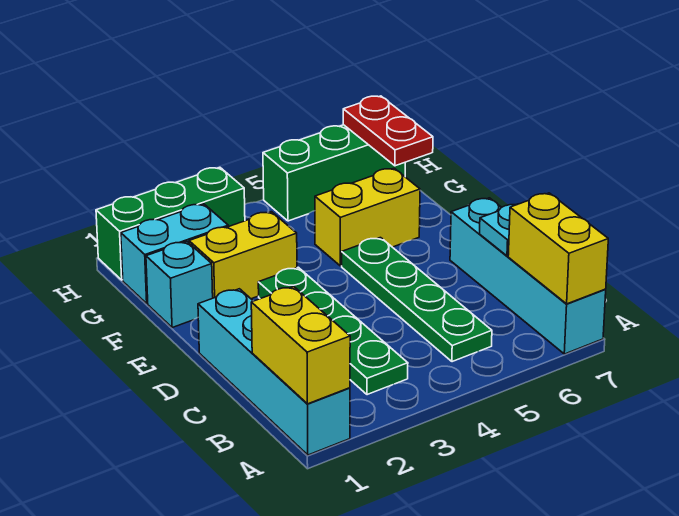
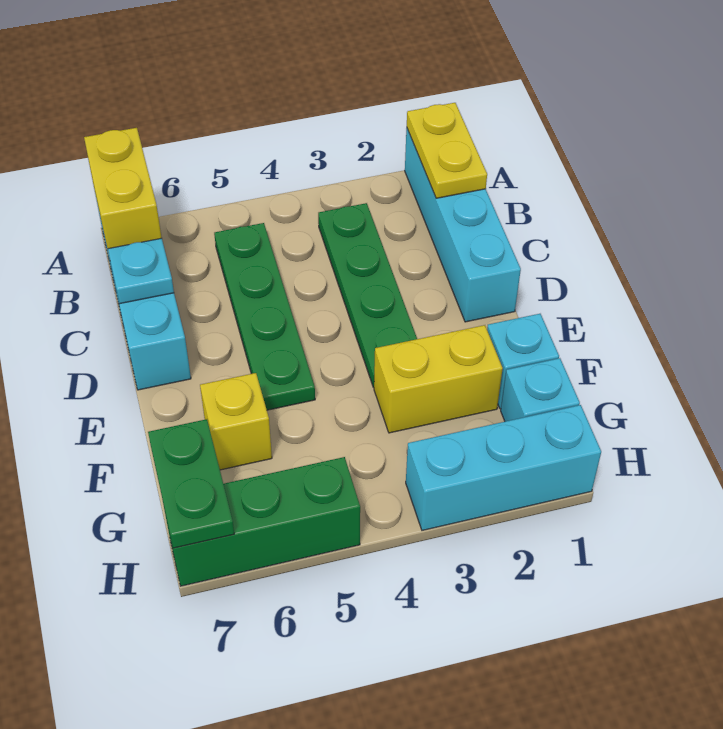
yellow brick A1:B1 level 2 -> yellow plate A1:B1 level 2
yellow brick F5:F6 level 1 -> yellow brick F6 level 1
cyan brick G1:G2 level 1 -> cyan brick G1 level 1
red plate G7:H7 level 2 -> green plate G7:H7 level 2
green brick H1:H3 level 1 -> cyan brick H1:H3 level 1

